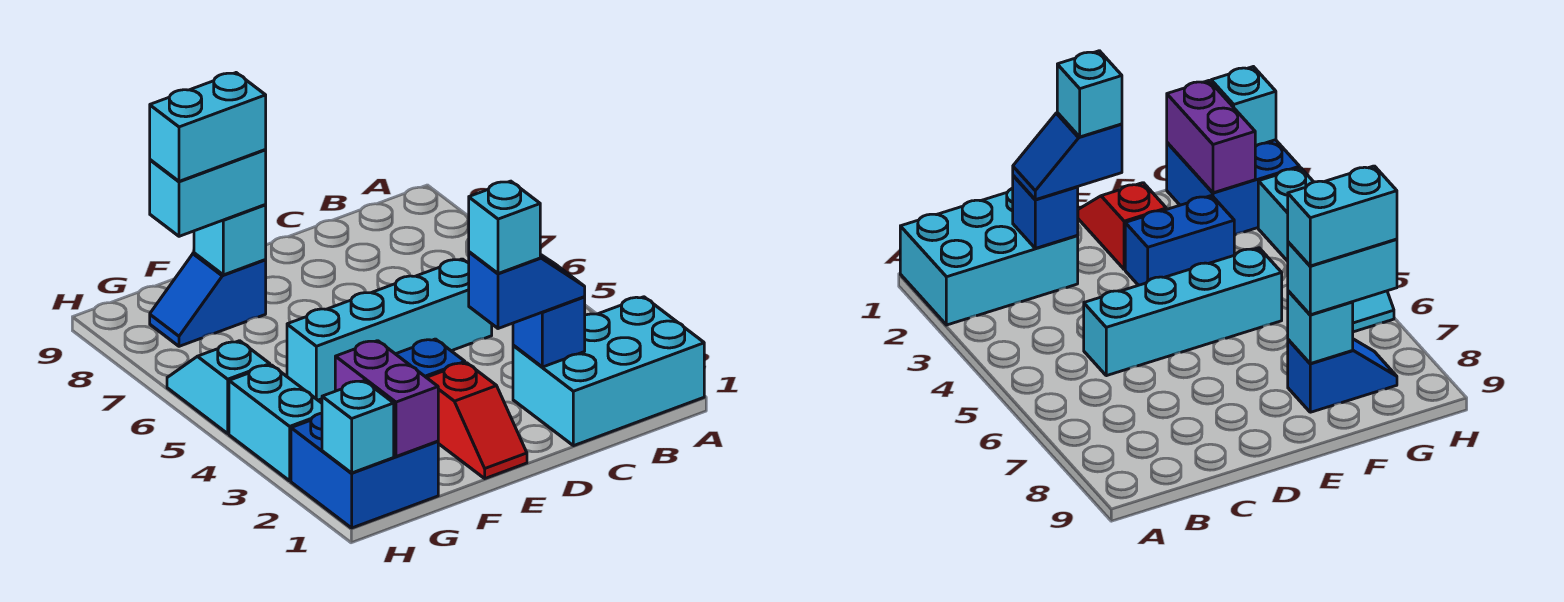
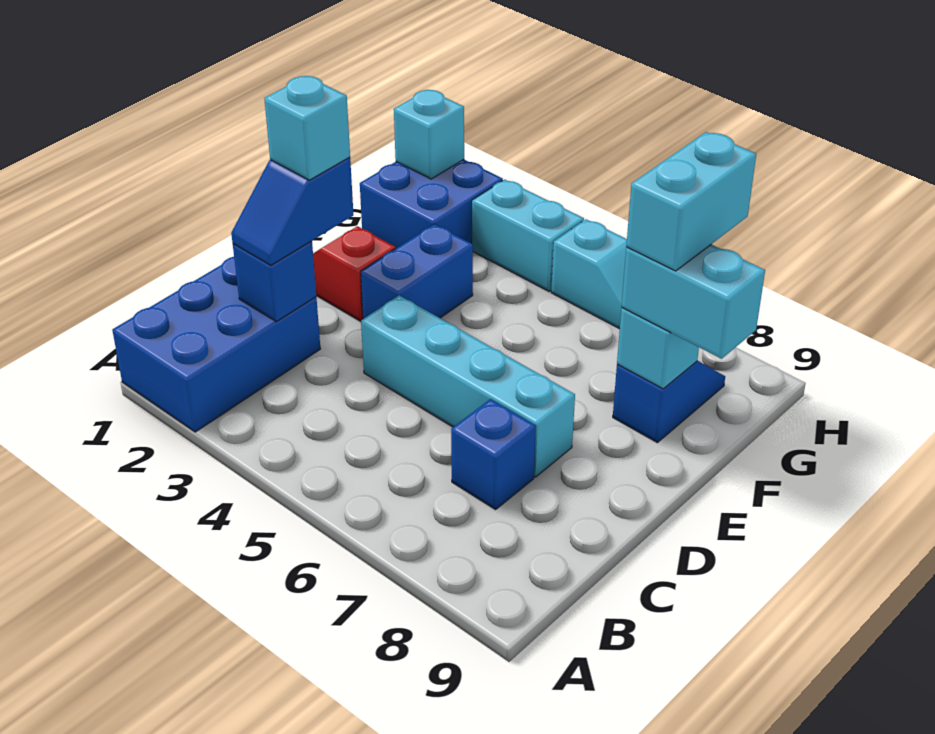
cyan brick A1:C2 level 1 -> blue brick A1:C2 level 1
cyan brick C5:F5 level 1 -> cyan brick D4:D7 level 1
none -> blue brick C7 level 1
cyan brick F8:G8 level 3 -> cyan brick F8:F9 level 3
purple brick G1:G2 level 2 -> none

